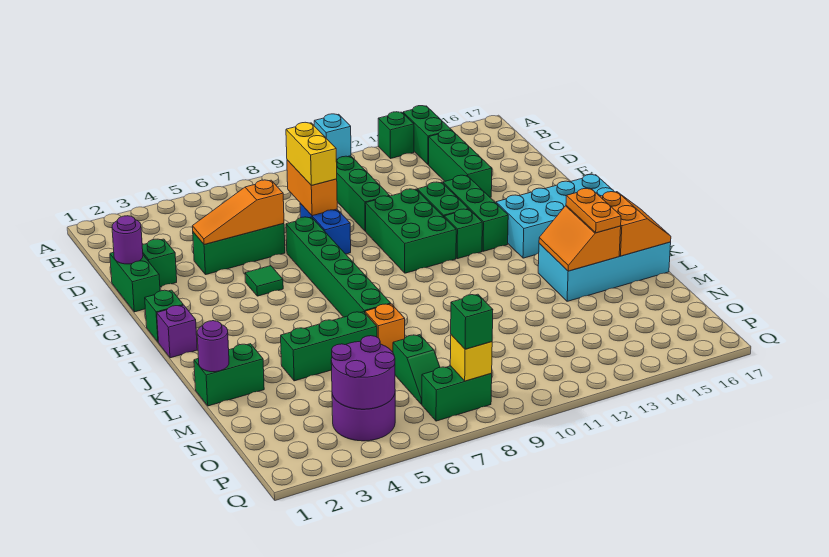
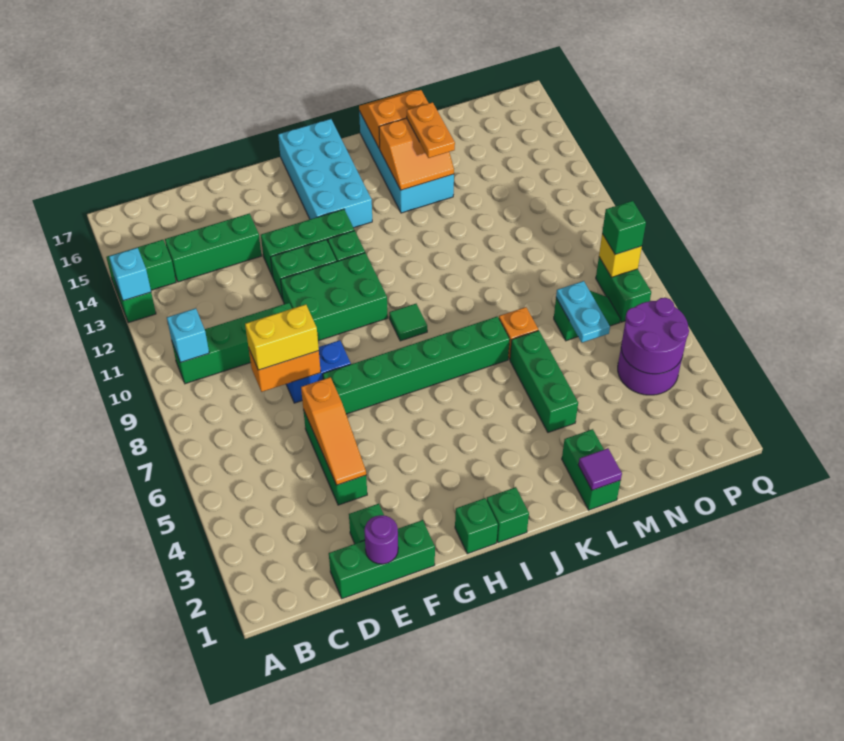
none -> cyan brick A13 level 2
green brick E1:F1 level 1 -> green brick D1:F1 level 1
green tile G5 level 1 -> green tile I9 level 1
purple brick I1 level 1 -> green brick I1 level 1
orange plate K15:L15 level 3 -> orange plate L14:L15 level 3
purple round brick L1 level 2 -> purple tile L1 level 2
none -> cyan plate N6:N7 level 2

